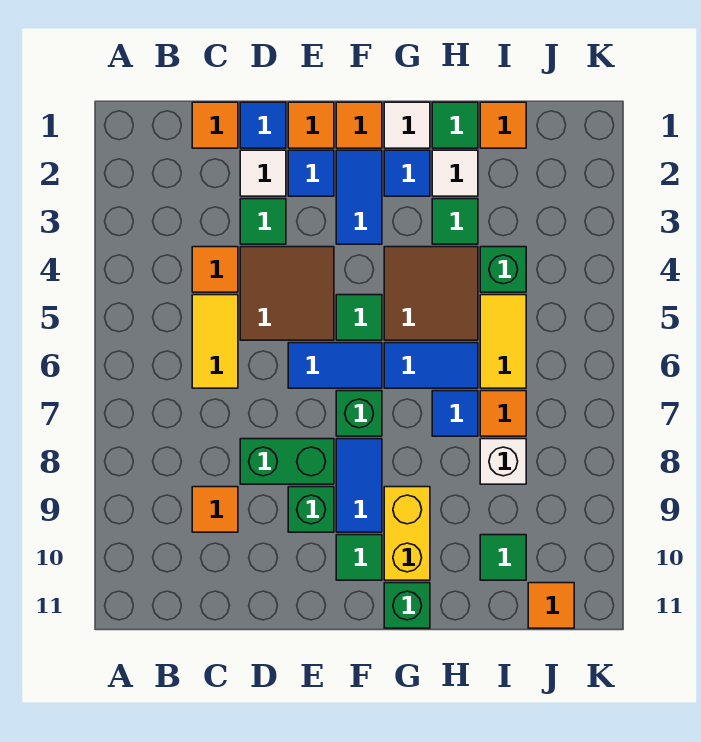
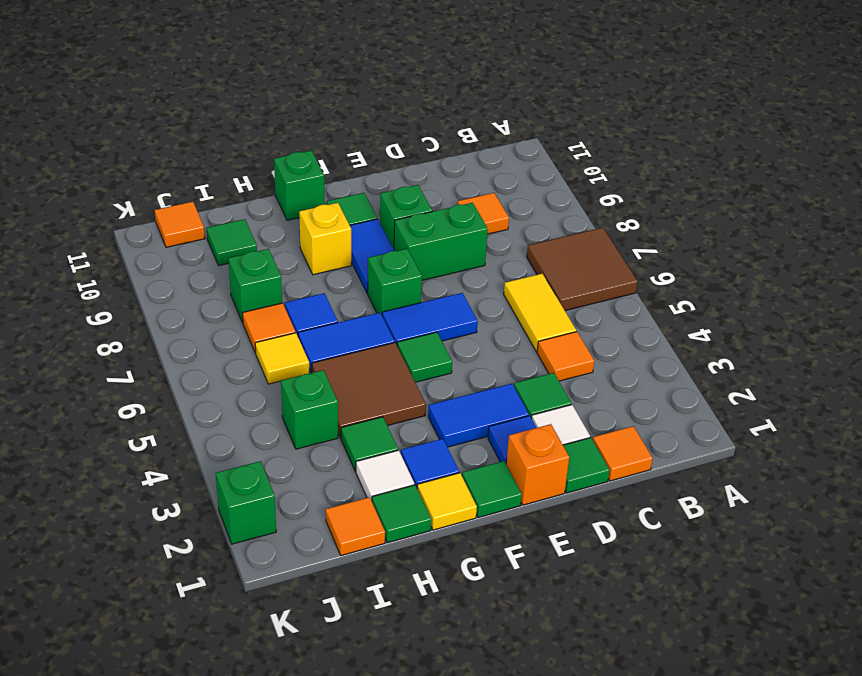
blue tile D1 level 1 -> green tile D1 level 1
brown tile D4:E5 level 1 -> brown tile A6:B7 level 1
orange tile E1 level 1 -> orange brick E1 level 1
orange tile F1 level 1 -> green tile F1 level 1
blue tile F2:F3 level 1 -> blue tile E3:F3 level 1
white tile G1 level 1 -> yellow tile G1 level 1
yellow brick G9:G10 level 1 -> yellow brick G9 level 1
yellow tile I5:I6 level 1 -> yellow tile I6 level 1
white brick I8 level 1 -> green brick I8 level 1
none -> green brick K2 level 1

